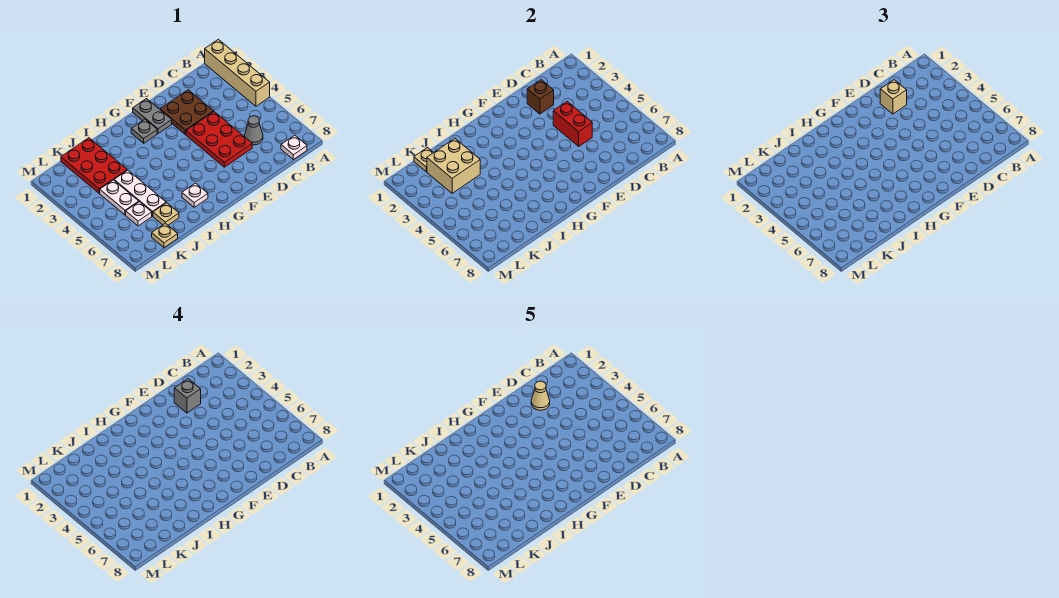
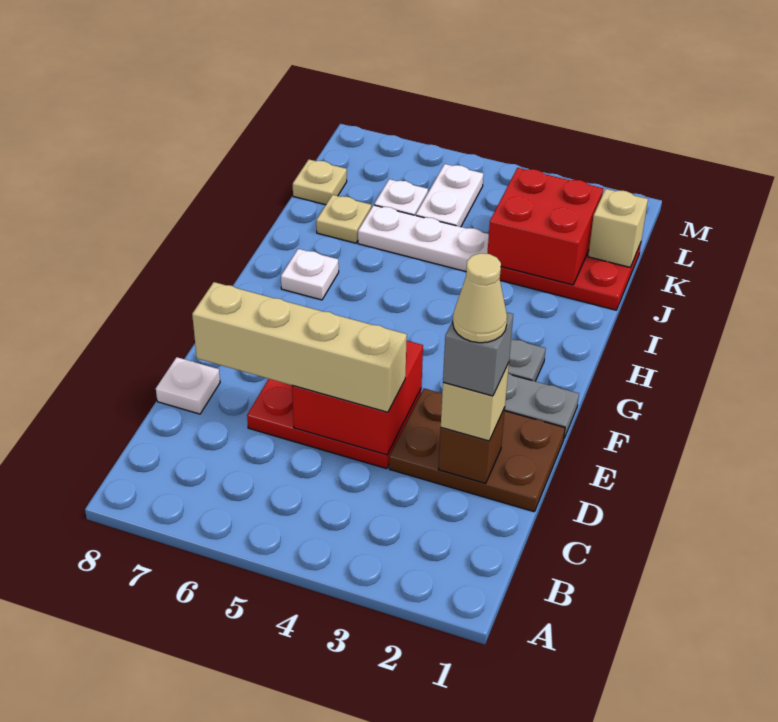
tan brick A1:A4 level 1 -> tan brick D4:D7 level 3
white plate B8 level 1 -> white plate D8 level 1
grey cone C6 level 1 -> none
brown plate D2:E3 level 1 -> brown plate D1:E3 level 1
red brick D4:D5 level 2 -> red brick D4:E5 level 2
tan brick J2:K3 level 2 -> red brick J2:K3 level 2
tan plate K1 level 2 -> tan brick K1 level 2
white plate K4:K5 level 1 -> white plate K5:L5 level 1

